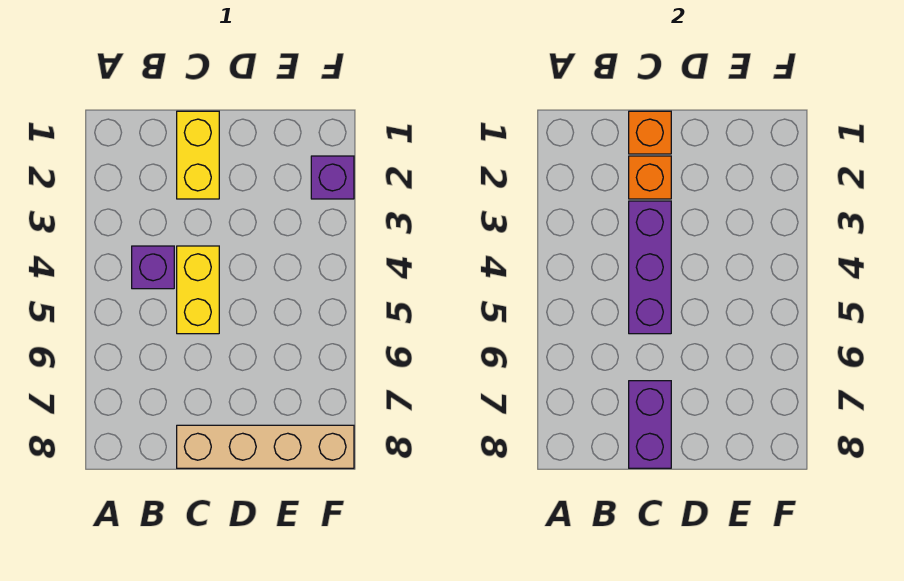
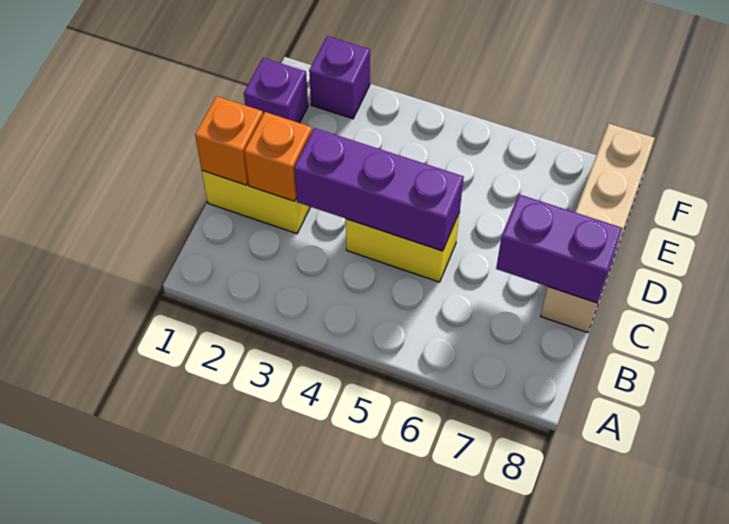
purple brick B4 level 1 -> purple brick E1 level 1

